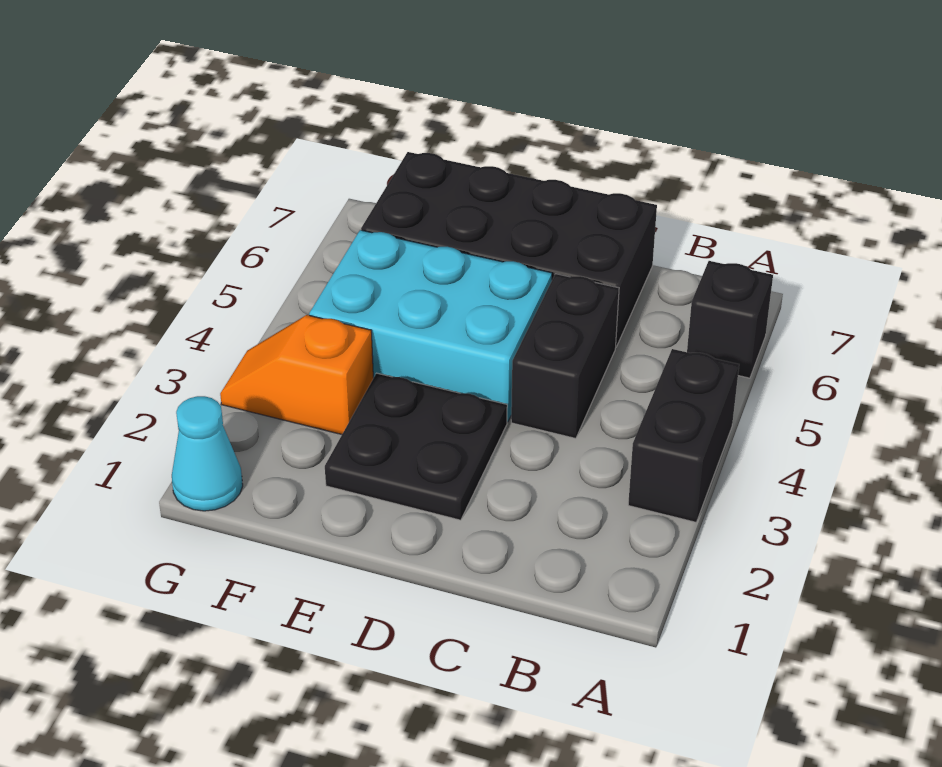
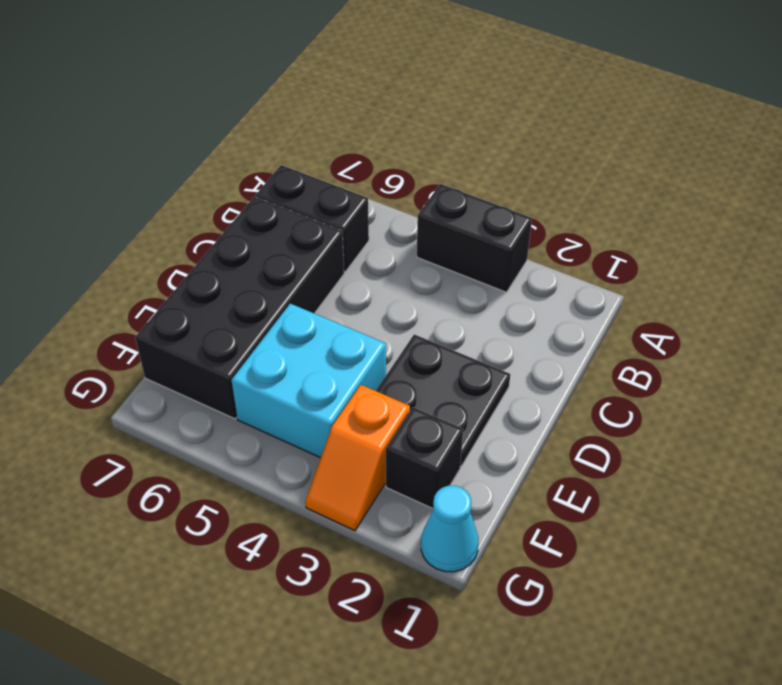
black brick A6 level 1 -> black brick F2 level 1
black brick C4:C5 level 1 -> black brick B6:B7 level 1
cyan brick D4:F5 level 1 -> cyan brick E4:F5 level 1

